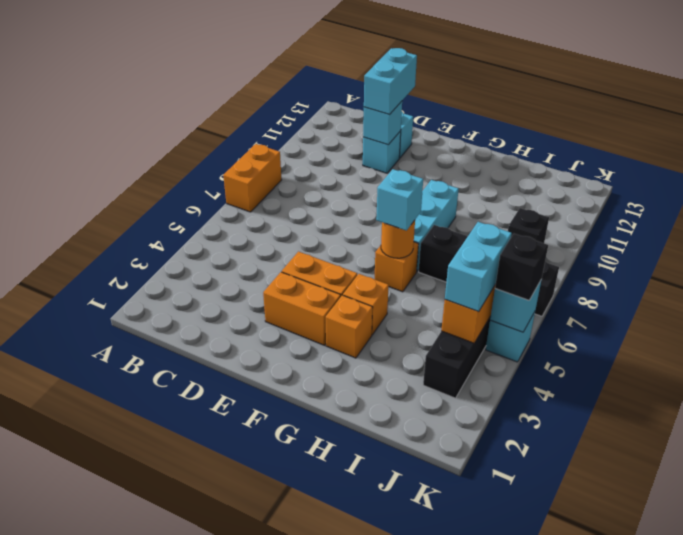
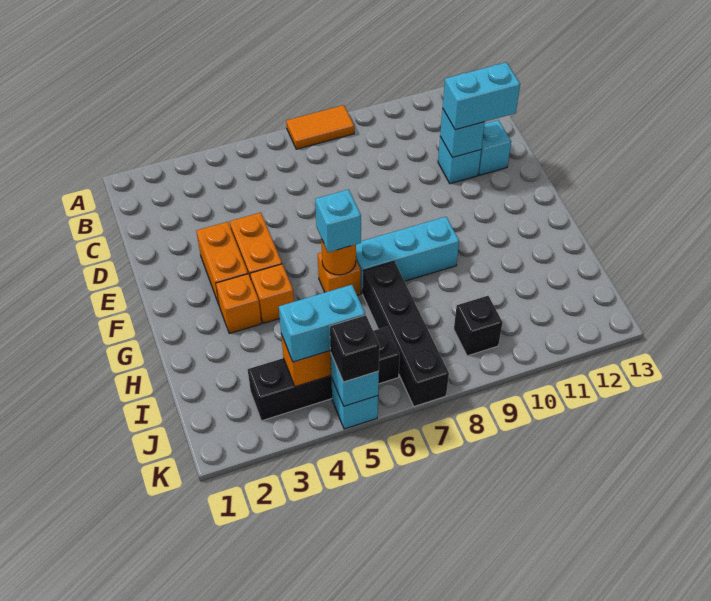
orange brick A7:A8 level 1 -> orange tile A7:A8 level 1

